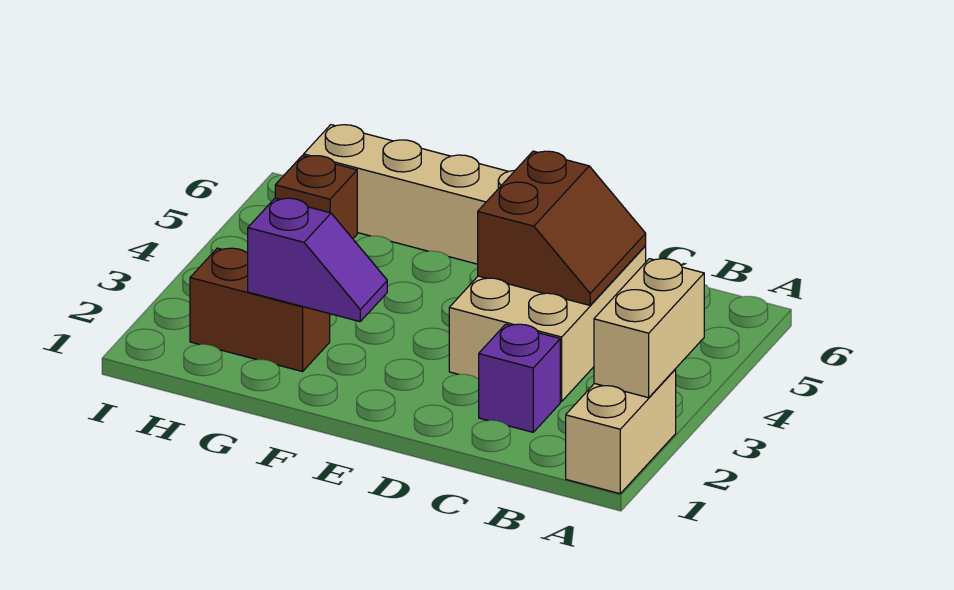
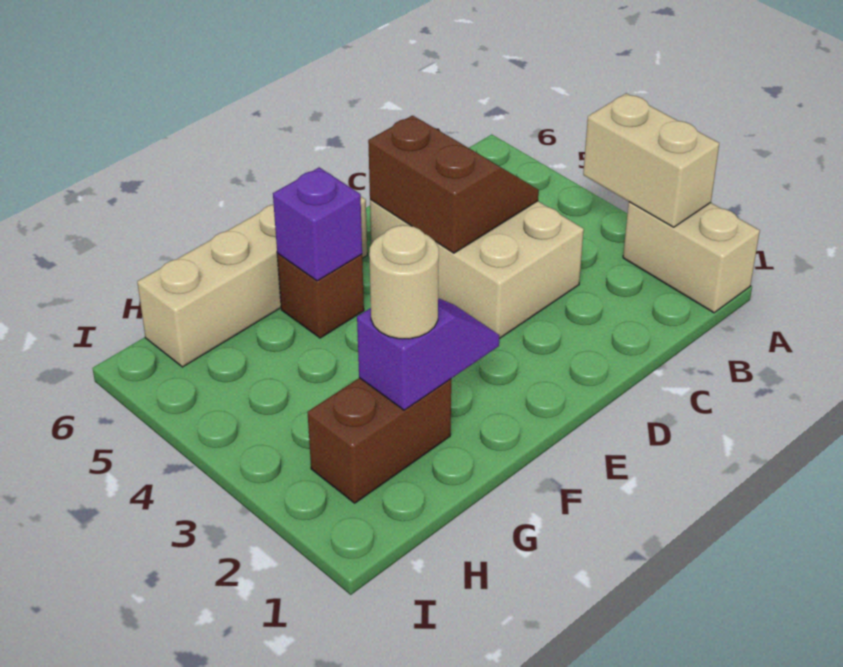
purple brick C2 level 1 -> purple brick F5 level 2
none -> tan round brick G2 level 3
brown brick H5 level 1 -> brown brick F5 level 1

